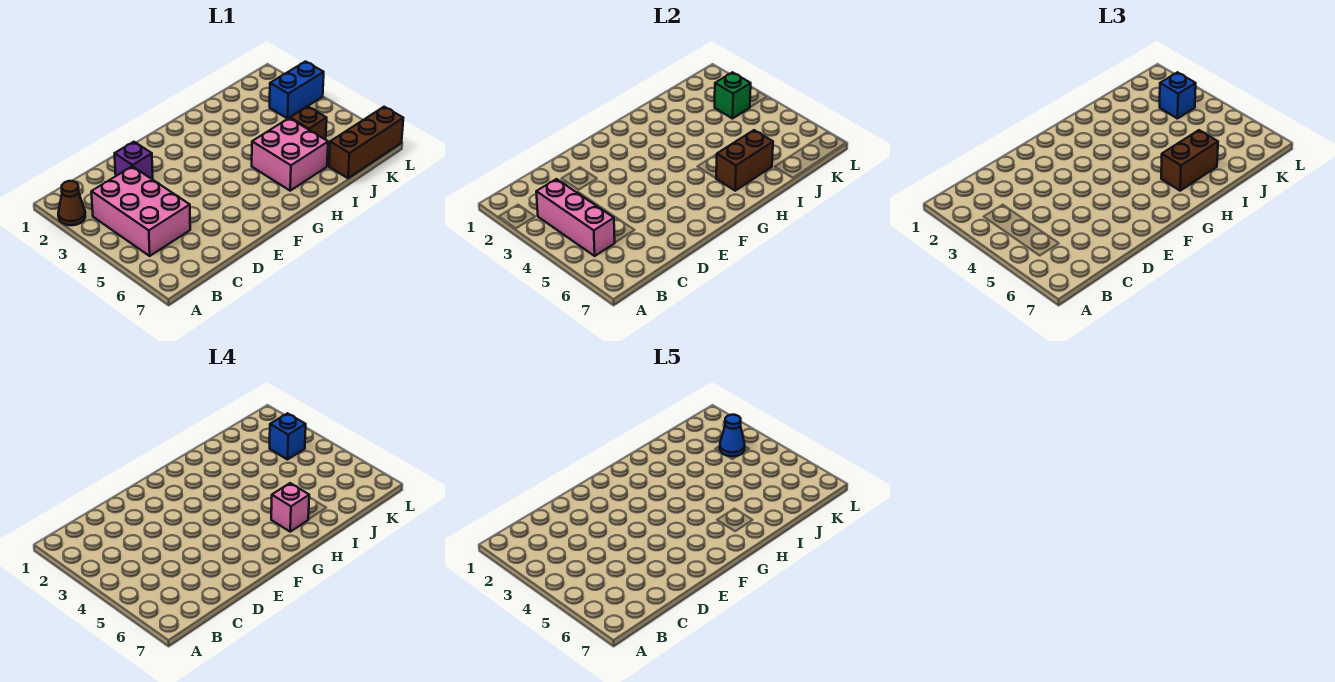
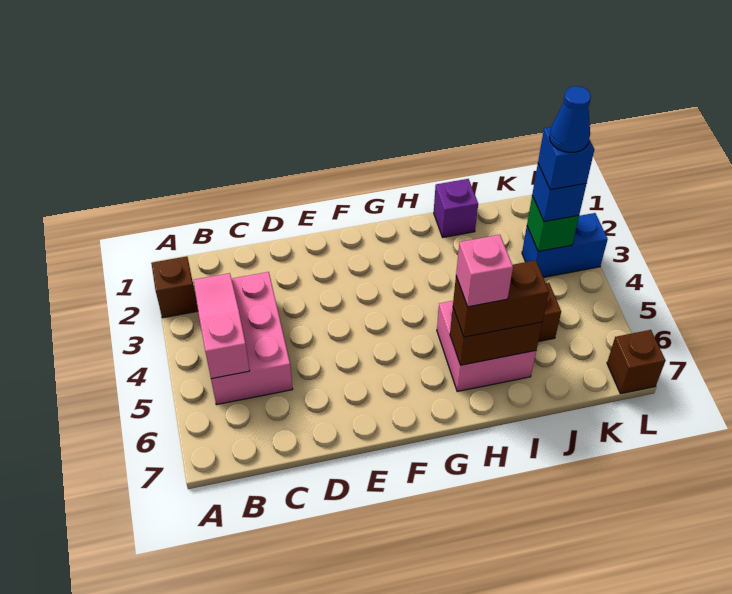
brown cone A2 level 1 -> brown brick A2 level 1
pink brick B3:B5 level 2 -> pink slope B3:B5 level 2 top 5
purple brick D2 level 1 -> purple brick I1 level 1
brown brick J7:L7 level 1 -> brown brick L7 level 1

